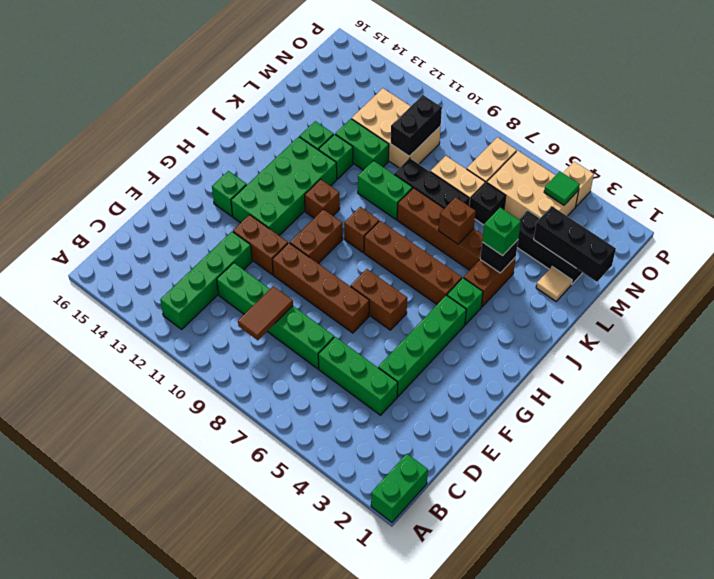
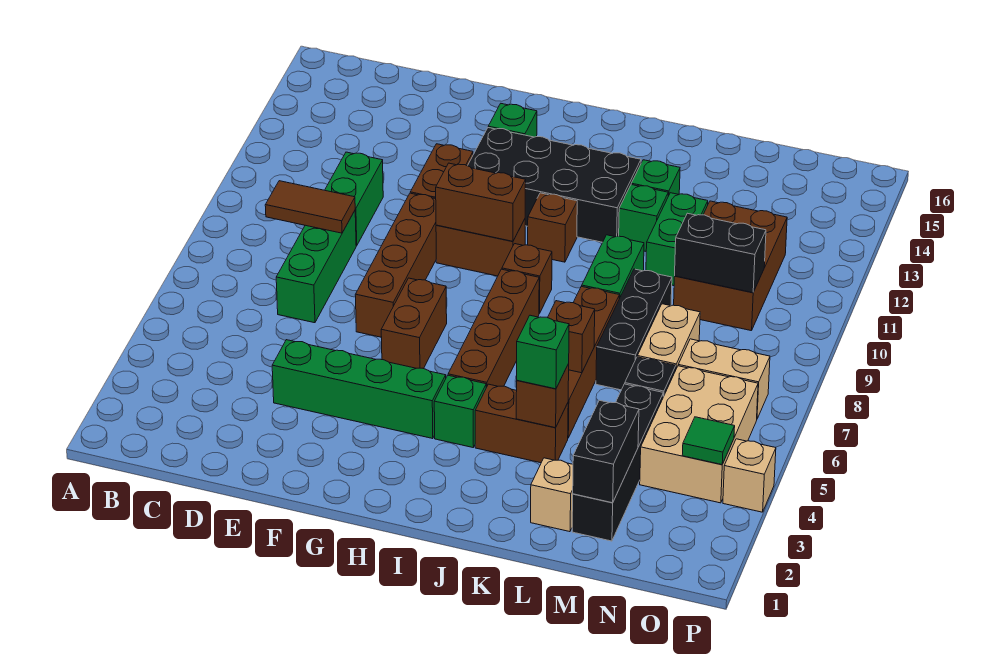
green brick A1:B1 level 1 -> none
green brick B12:E12 level 1 -> none
green brick D4:D6 level 1 -> none
none -> brown brick G10:H10 level 2
green brick G12:J13 level 1 -> black brick G12:J13 level 1
black brick K4 level 2 -> brown brick K4 level 2
tan tile L2 level 1 -> tan brick L2 level 1
black brick M1:M3 level 2 -> black brick M2:M3 level 2
black brick M2:M4 level 1 -> black brick M2:M5 level 1
tan brick M10:N12 level 1 -> brown brick M10:N12 level 1

